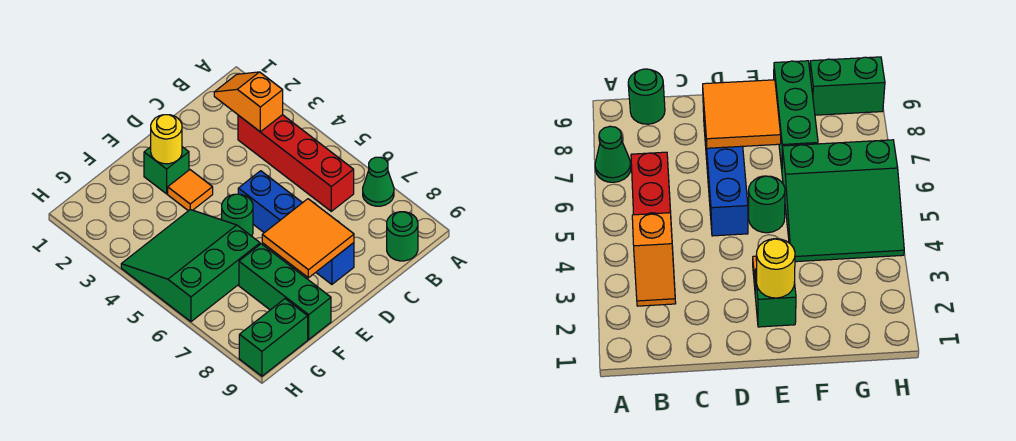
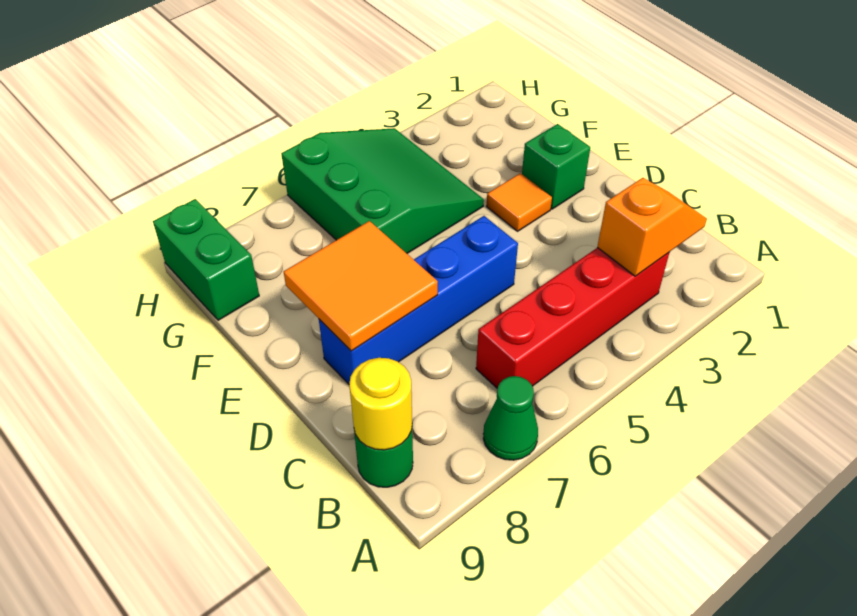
yellow round brick E2 level 2 -> yellow round brick B9 level 2
green round brick E5 level 1 -> none
green brick F7:F9 level 1 -> none

